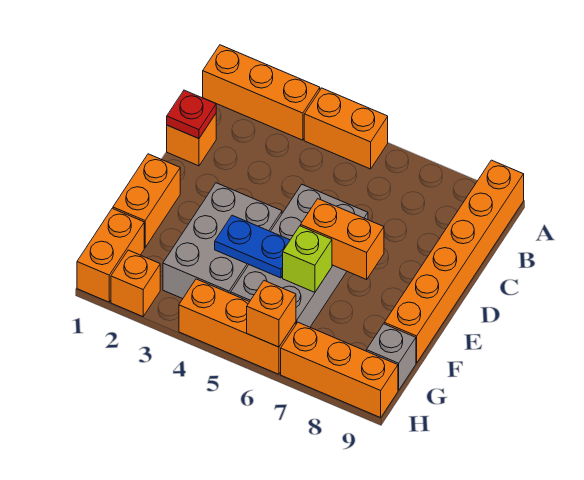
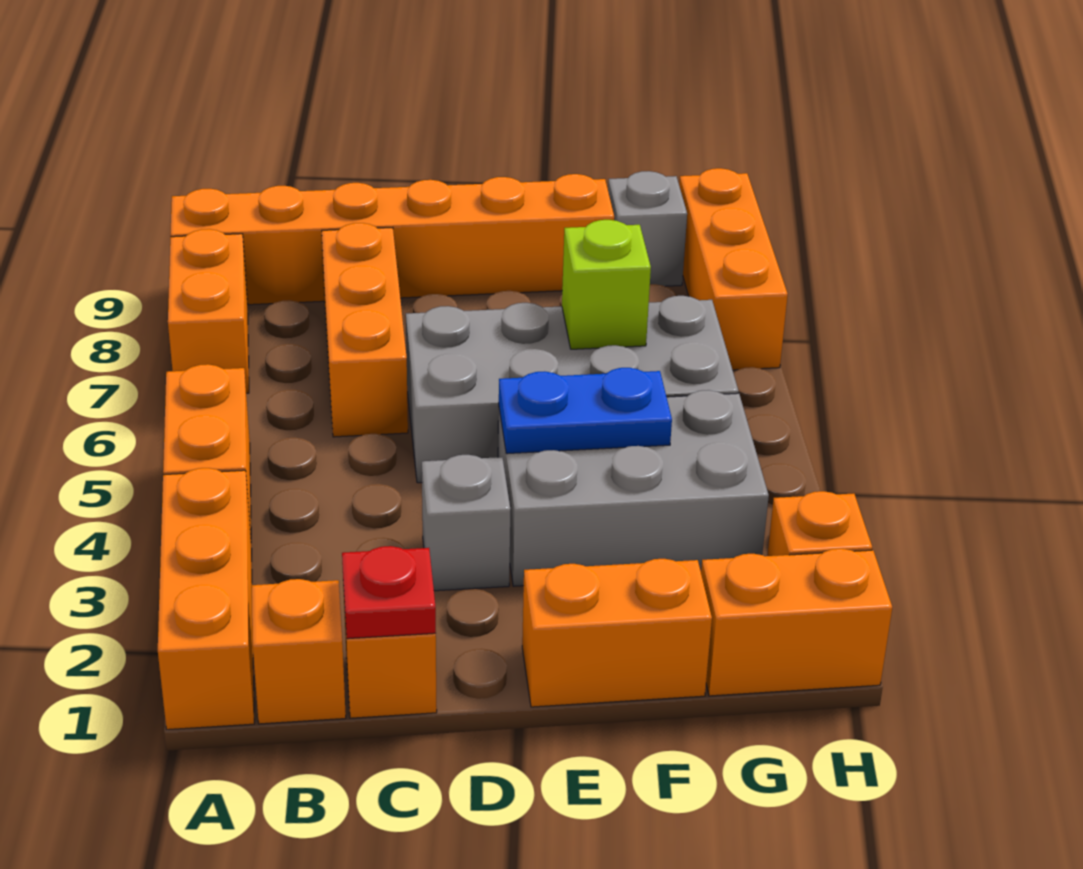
none -> grey brick D3 level 1
orange brick E6:E7 level 2 -> orange brick A7:A8 level 1
blue plate F4:F5 level 2 -> blue plate E4:F4 level 2
orange brick H4:H6 level 1 -> orange brick C6:C8 level 1
orange brick H6 level 2 -> orange brick B1 level 1

